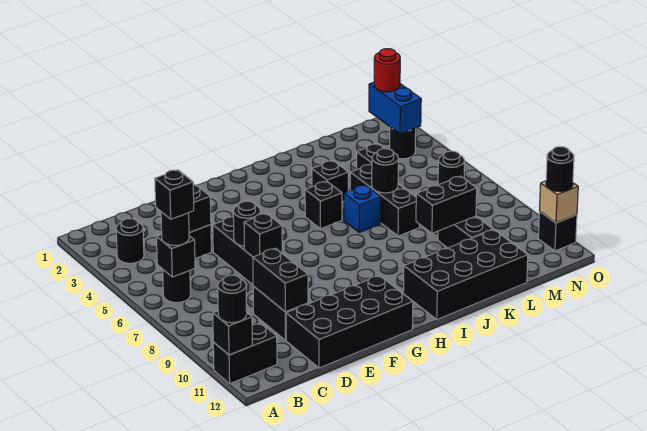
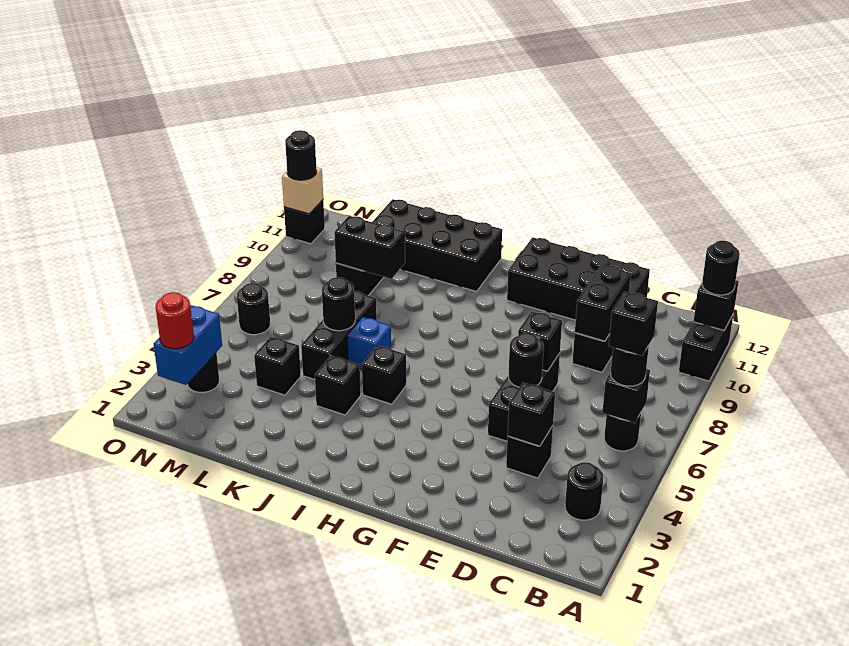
black brick A11:B11 level 1 -> black brick A10:A11 level 1

